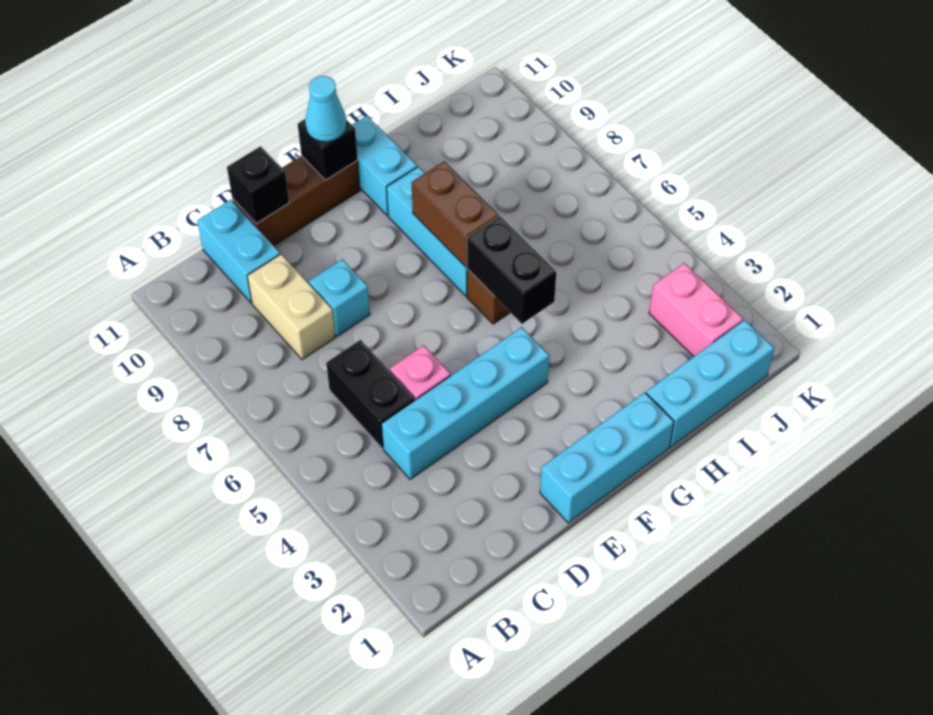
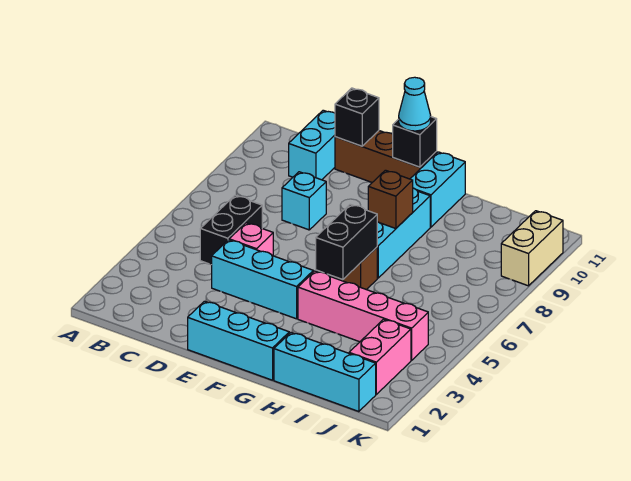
cyan brick C4:F4 level 1 -> cyan brick D4:F4 level 1
tan brick C8:C9 level 1 -> tan brick K9:K10 level 1
none -> pink brick G4:J4 level 1
brown brick G7:G8 level 2 -> brown brick G8 level 2

